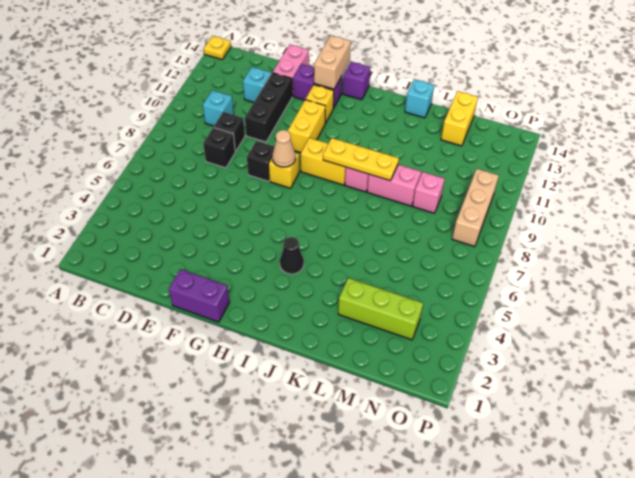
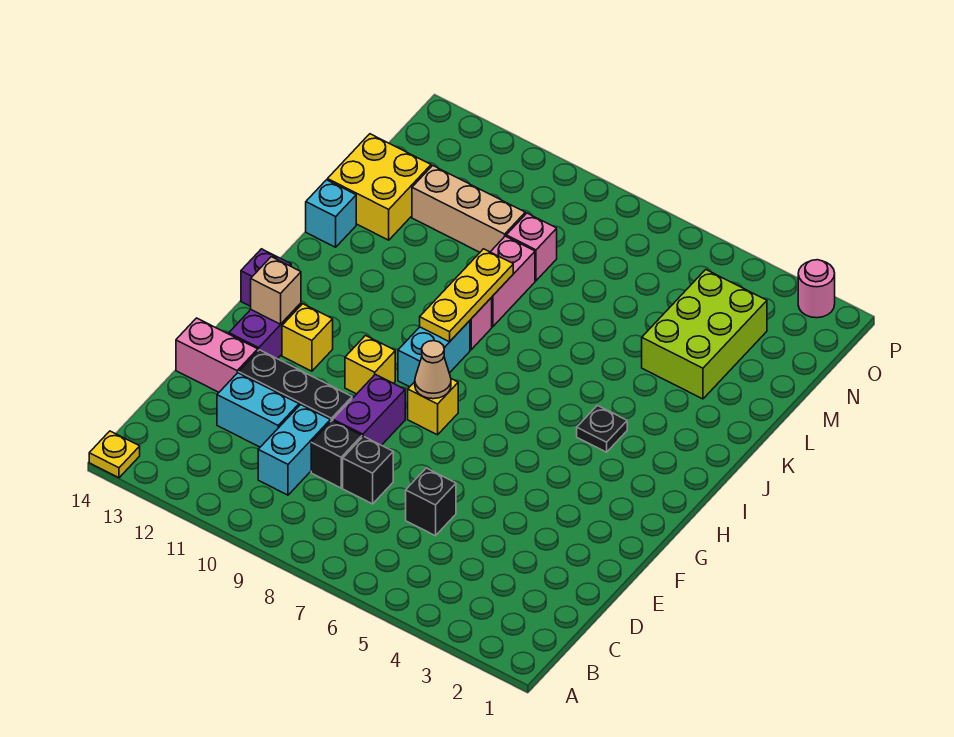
cyan brick C10 level 1 -> cyan brick C10:D10 level 1
cyan brick D12 level 1 -> cyan brick D11:D12 level 1
purple brick F1:G1 level 1 -> purple brick E9:F9 level 1
black brick F8 level 1 -> black brick D6 level 1
yellow brick G10:G11 level 1 -> yellow brick G10 level 1
tan brick G13:G14 level 2 -> tan brick G13 level 2
yellow brick H9:I9 level 1 -> cyan brick H9:I9 level 1
black cone I4 level 1 -> black plate I4 level 1
lime brick L3:N3 level 1 -> lime brick L3:N4 level 1
yellow brick M13:M14 level 1 -> yellow brick L13:M14 level 1
tan brick O8:O10 level 1 -> tan brick M10:M12 level 1
none -> pink round brick P2 level 1

